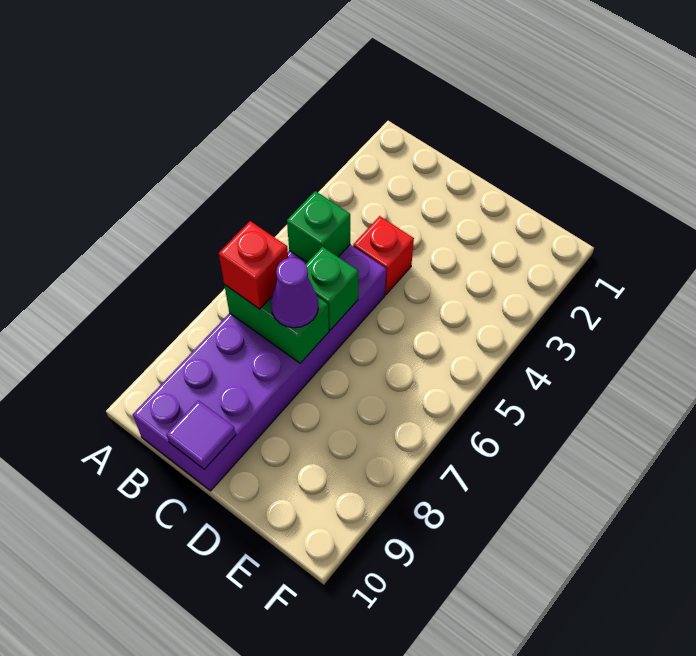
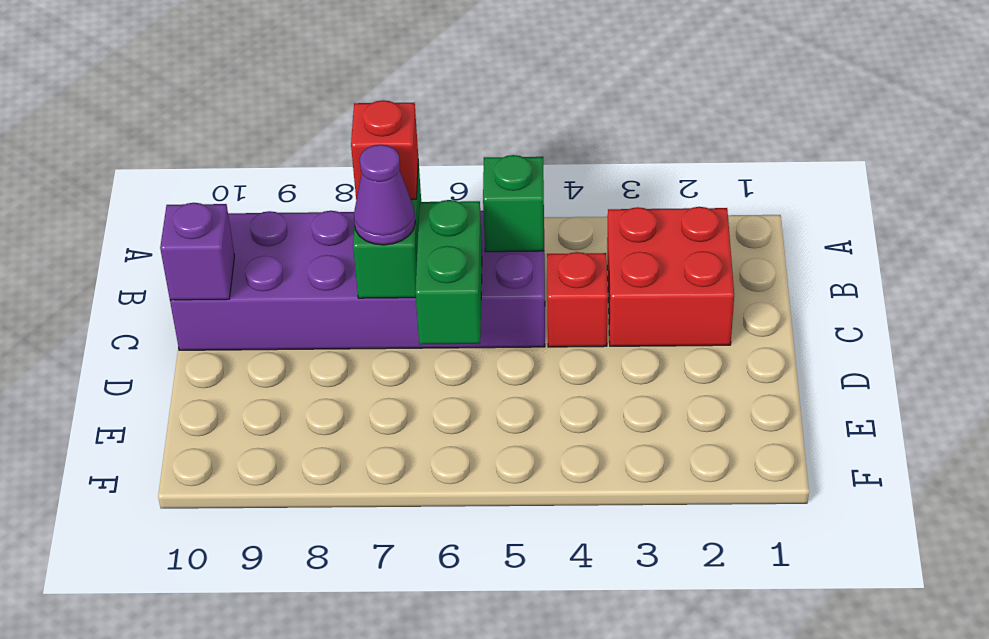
none -> red brick B2:C3 level 1
green brick C6 level 2 -> green brick C6:D6 level 2
purple tile C10 level 2 -> purple brick C10 level 2

